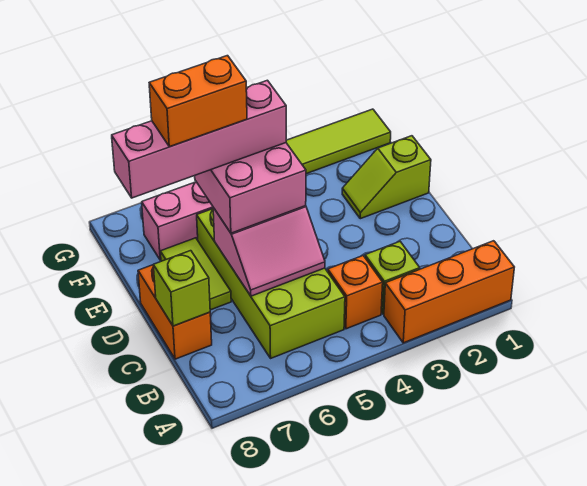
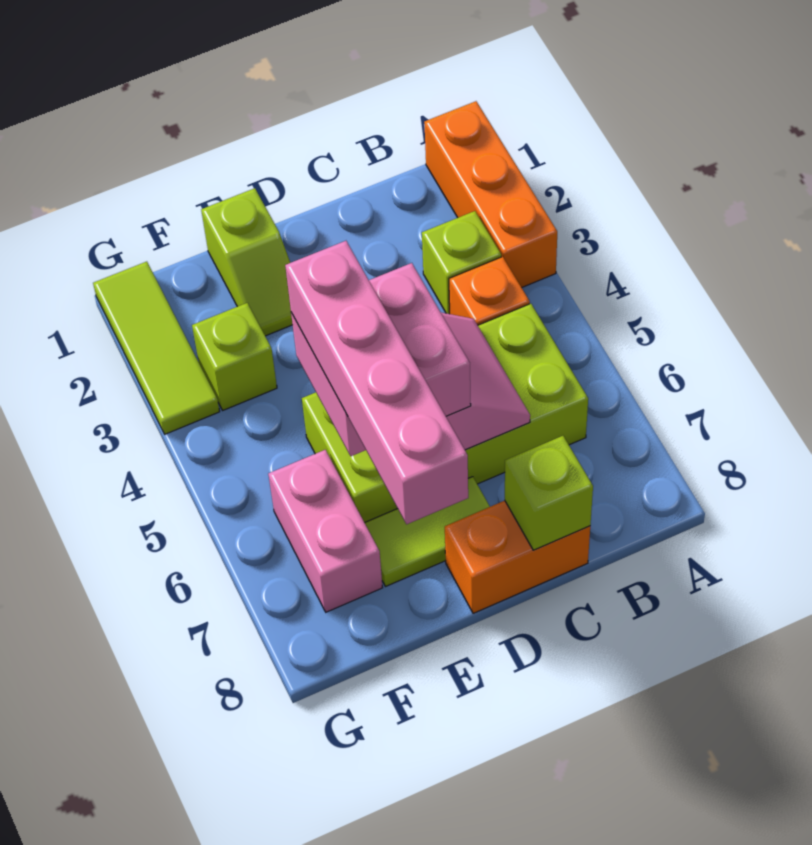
orange brick E6:E7 level 5 -> none
none -> lime brick F3 level 1

